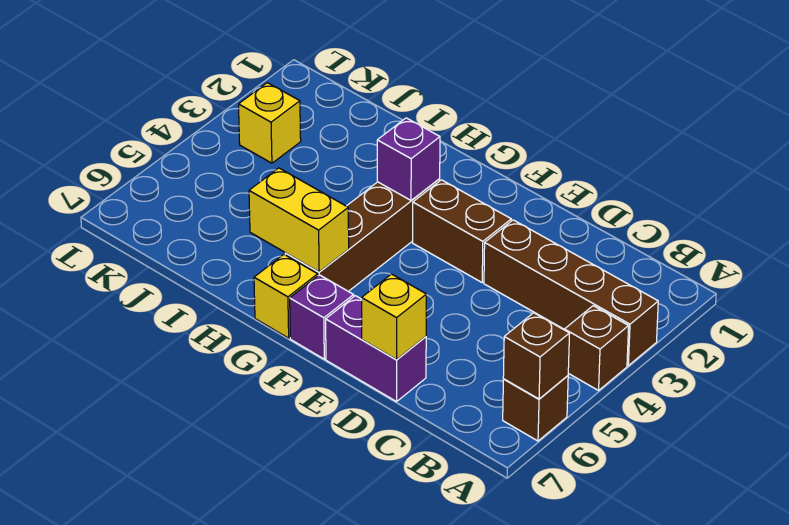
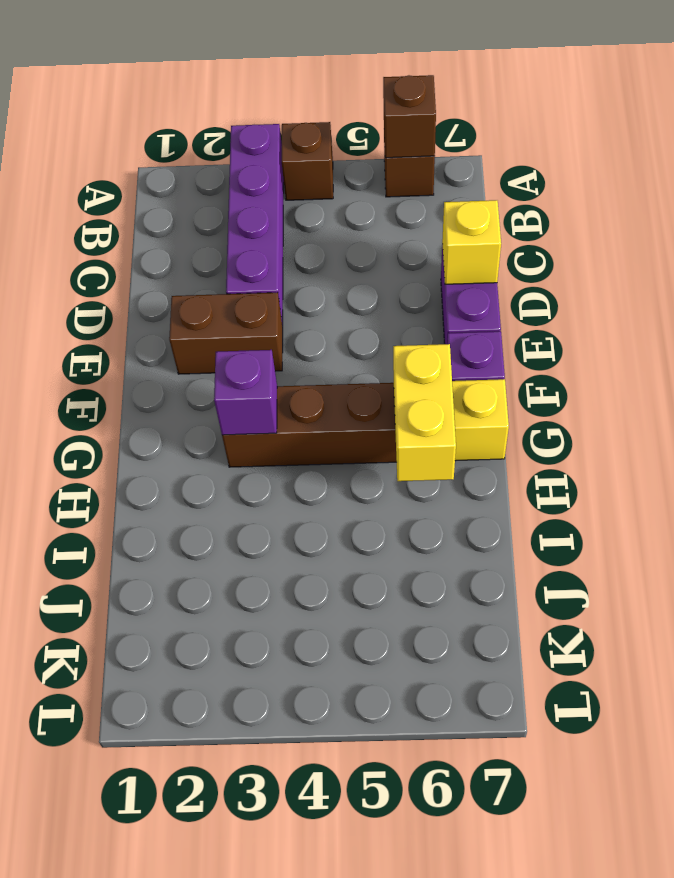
brown brick A3:D3 level 1 -> purple brick A3:D3 level 1
brown brick E3:F3 level 1 -> brown brick E2:E3 level 1
yellow brick K3 level 1 -> none

